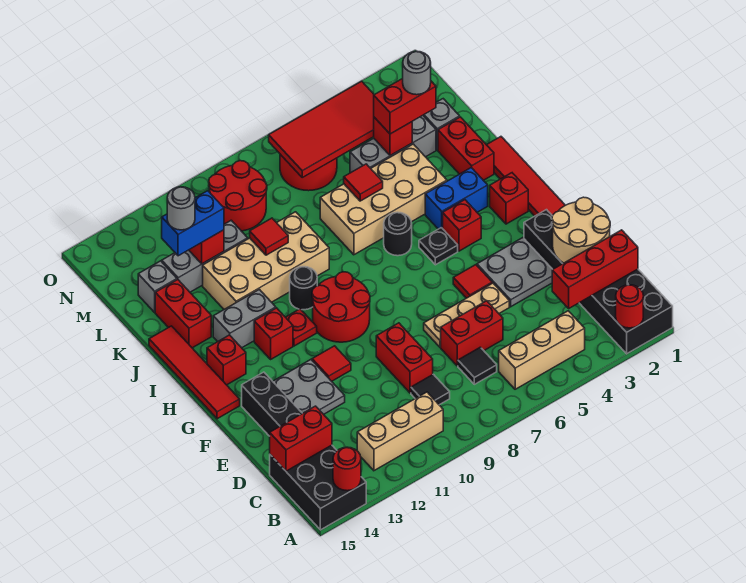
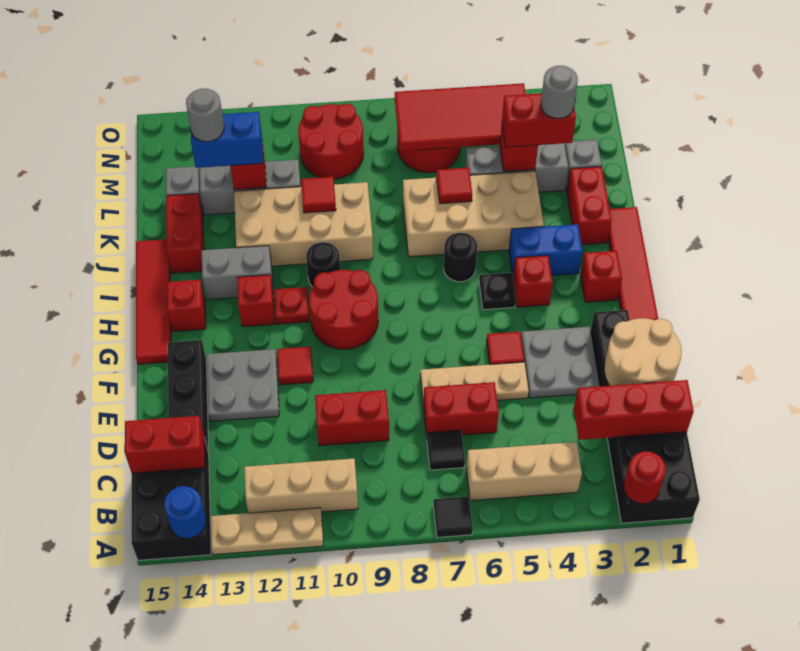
none -> tan plate A11:A13 level 1
red round brick A14 level 2 -> blue round brick A14 level 2
black tile C9 level 1 -> black tile A7 level 1
red brick D9:E9 level 1 -> red brick D9:D10 level 1

